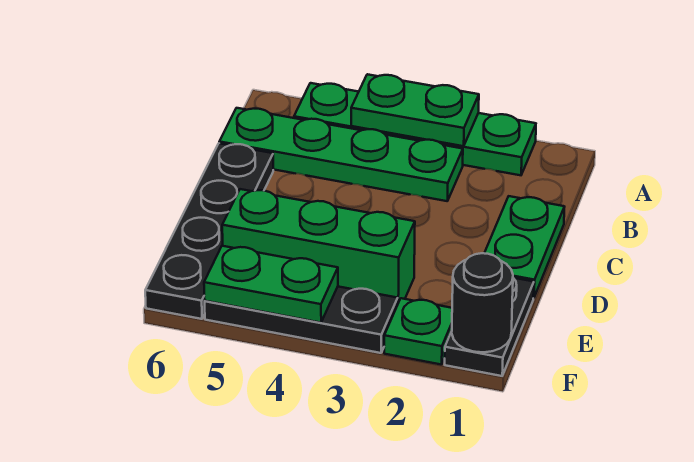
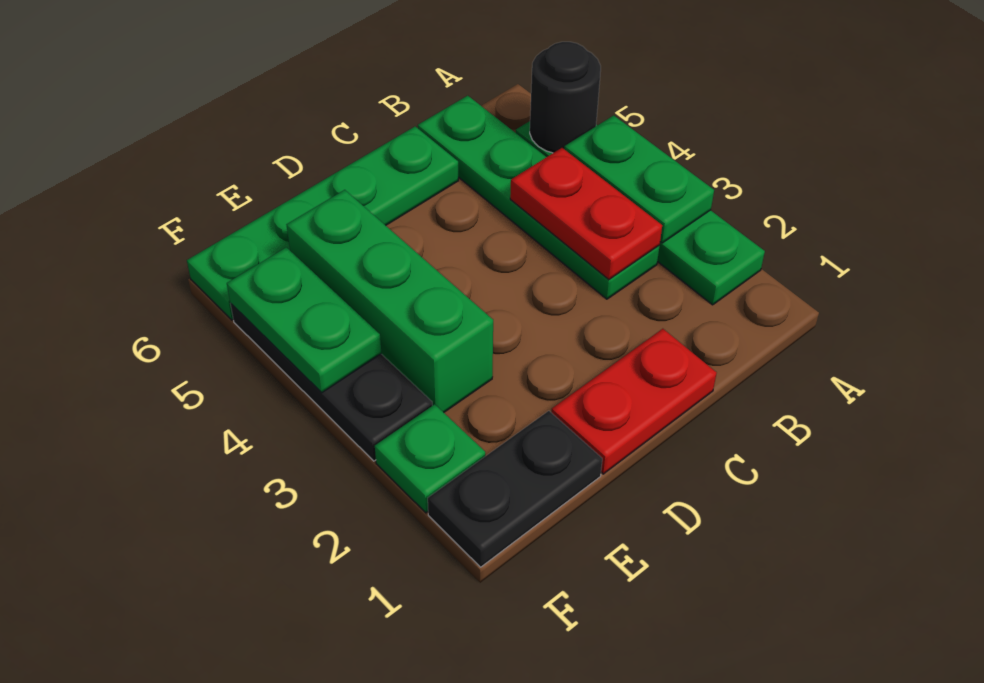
none -> red plate B3:B4 level 2
green plate C1:D1 level 1 -> red plate C1:D1 level 1
black plate C6:F6 level 1 -> green plate C6:F6 level 1
black round brick F1 level 2 -> black round brick A5 level 2

